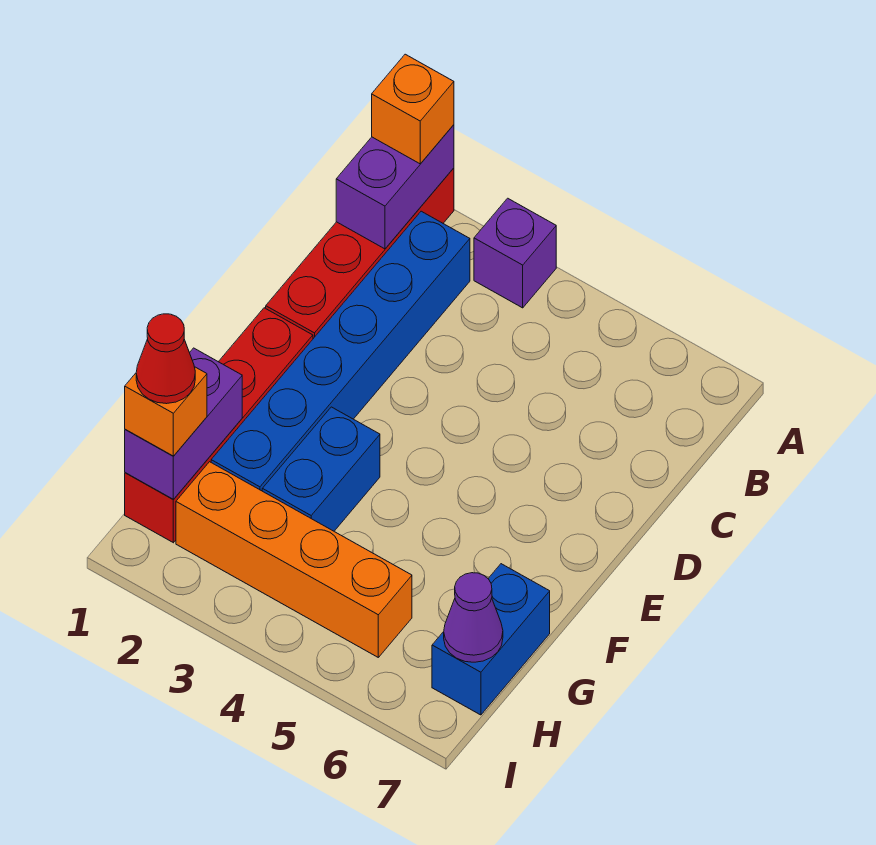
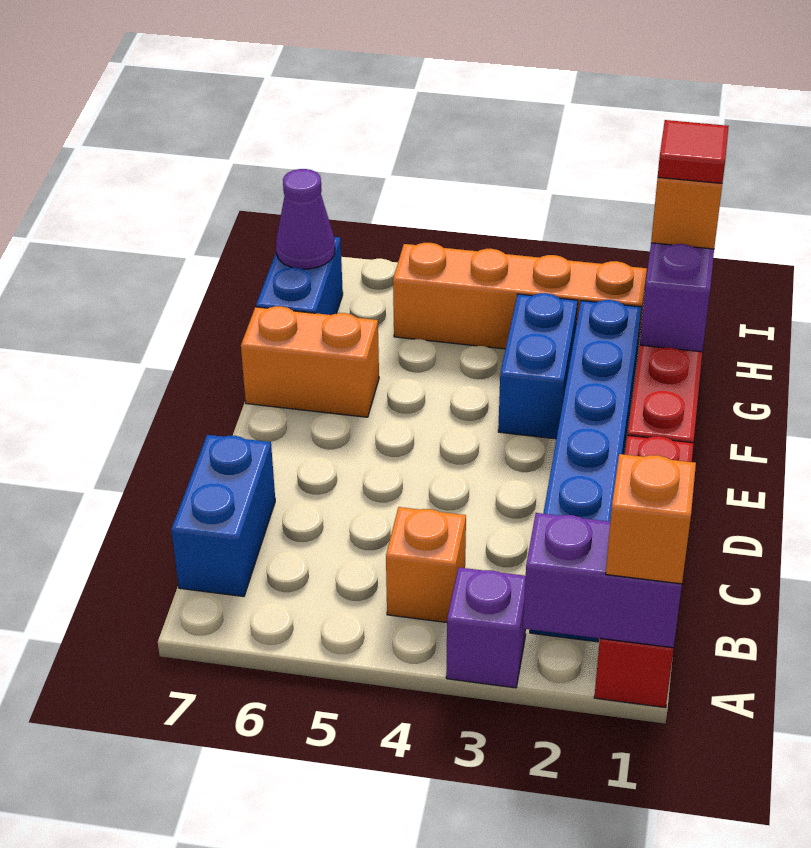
purple brick A1:B1 level 2 -> purple brick A1:A2 level 2
none -> orange brick B4 level 1
none -> blue brick B7:C7 level 1
none -> orange brick F6:F7 level 1
red cone H1 level 4 -> red tile H1 level 4

